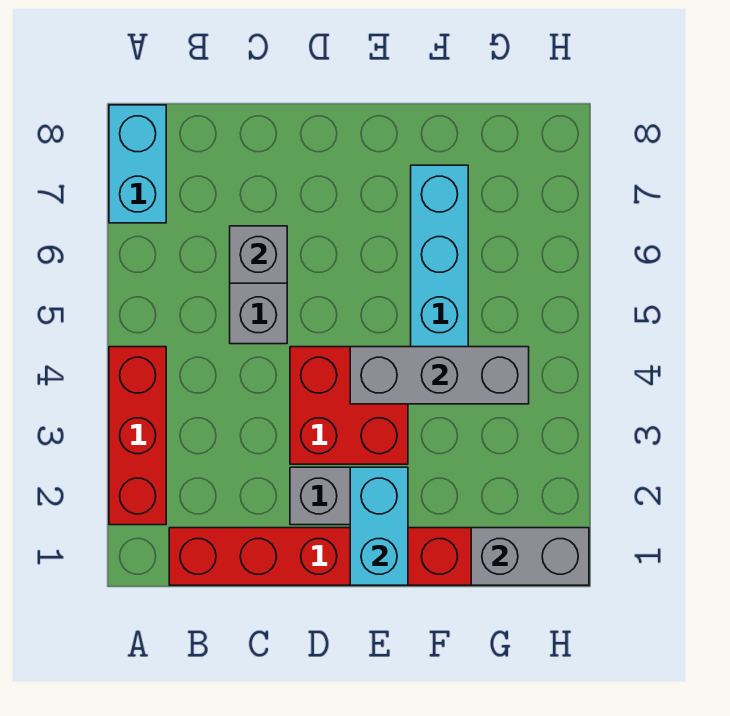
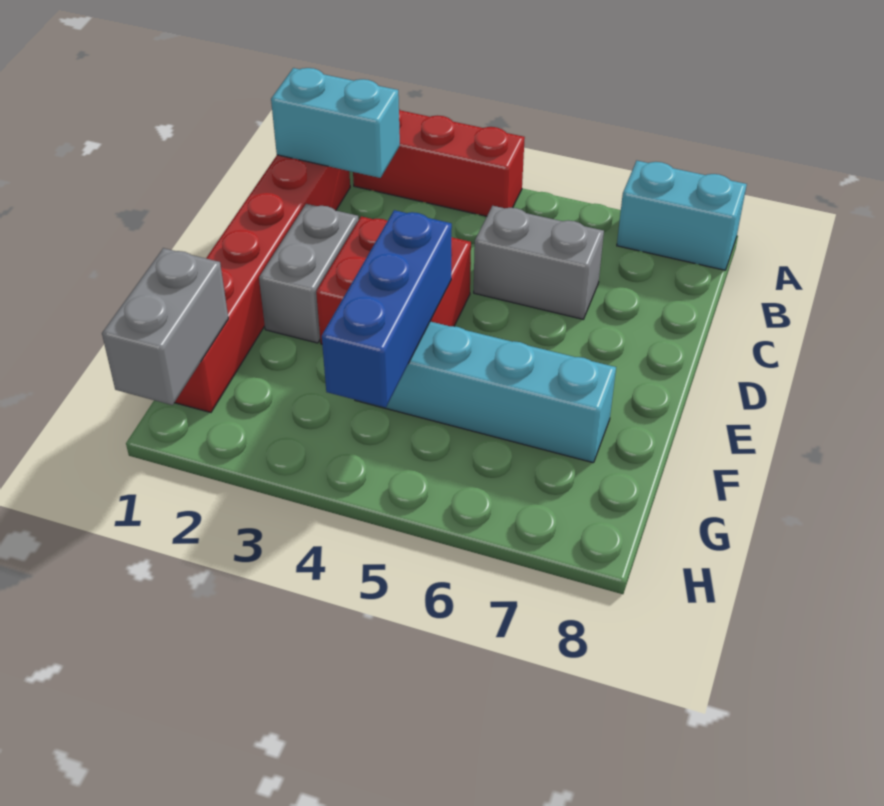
grey brick C6 level 2 -> none
cyan brick E1:E2 level 2 -> cyan brick B1:B2 level 2
grey brick E4:G4 level 2 -> blue brick E4:G4 level 2

